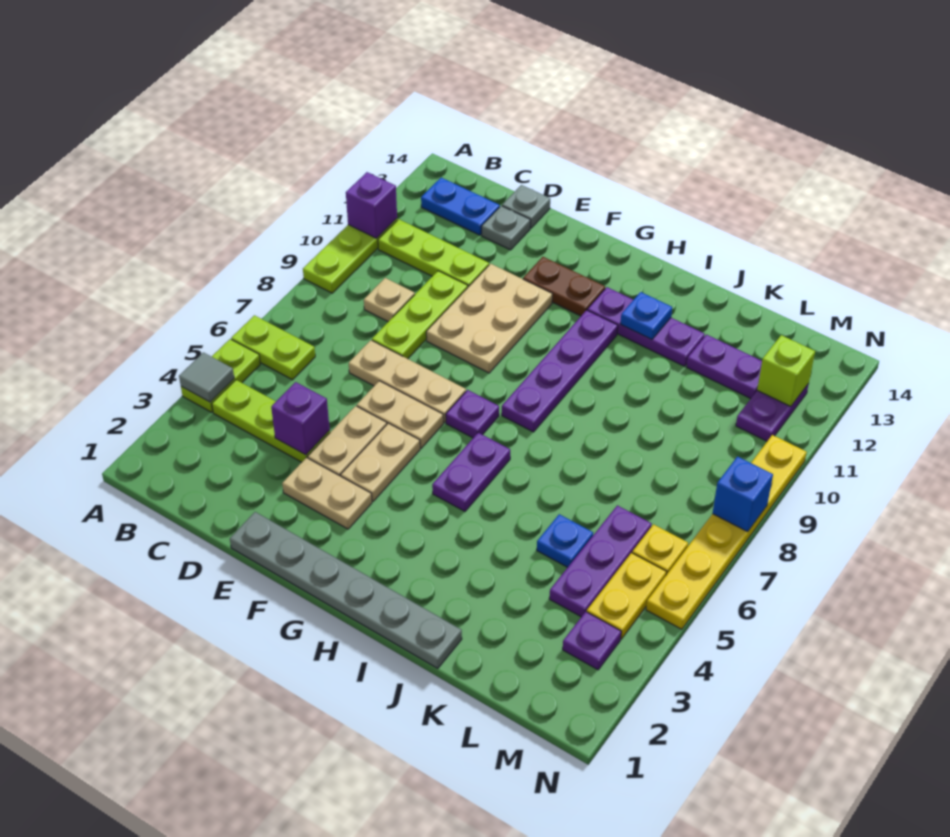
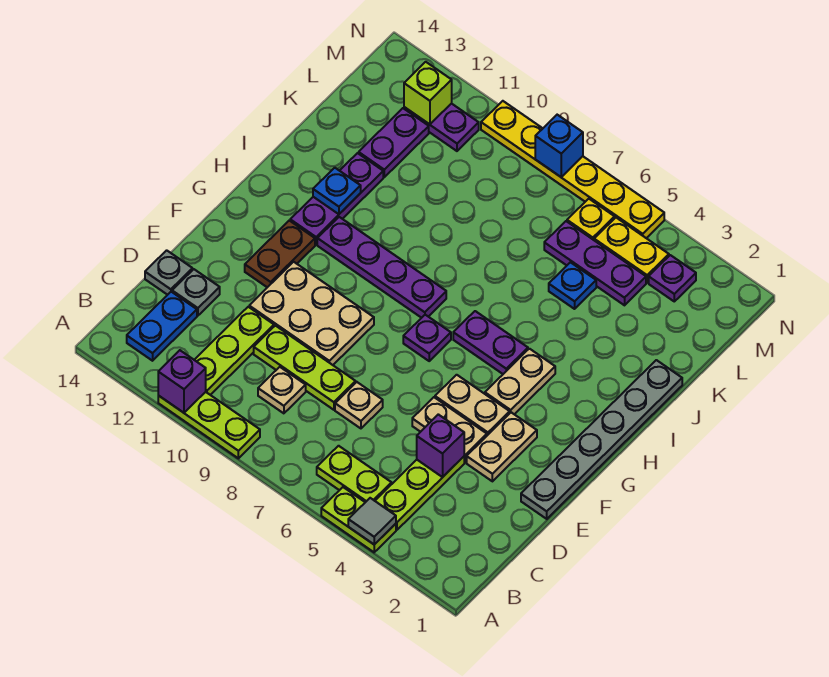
lime plate A6:B6 level 1 -> lime plate B5:B6 level 1
tan plate D7:F7 level 1 -> tan plate D7 level 1
tan plate E6:F6 level 1 -> tan plate G4:H4 level 1

